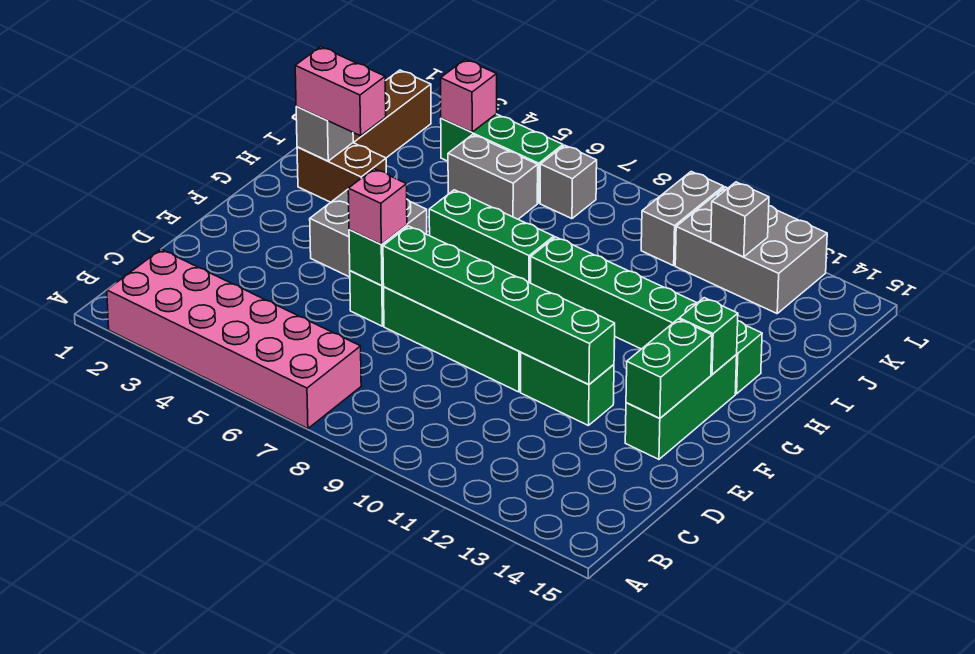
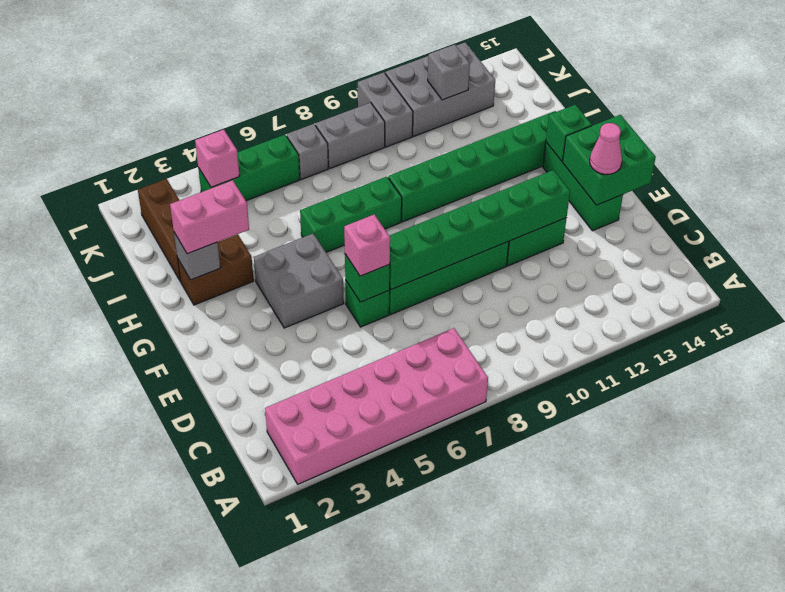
green brick E14:F14 level 2 -> green brick E14:F15 level 2
none -> pink cone E14 level 3
grey brick J5:J6 level 1 -> grey brick K8:K9 level 1

